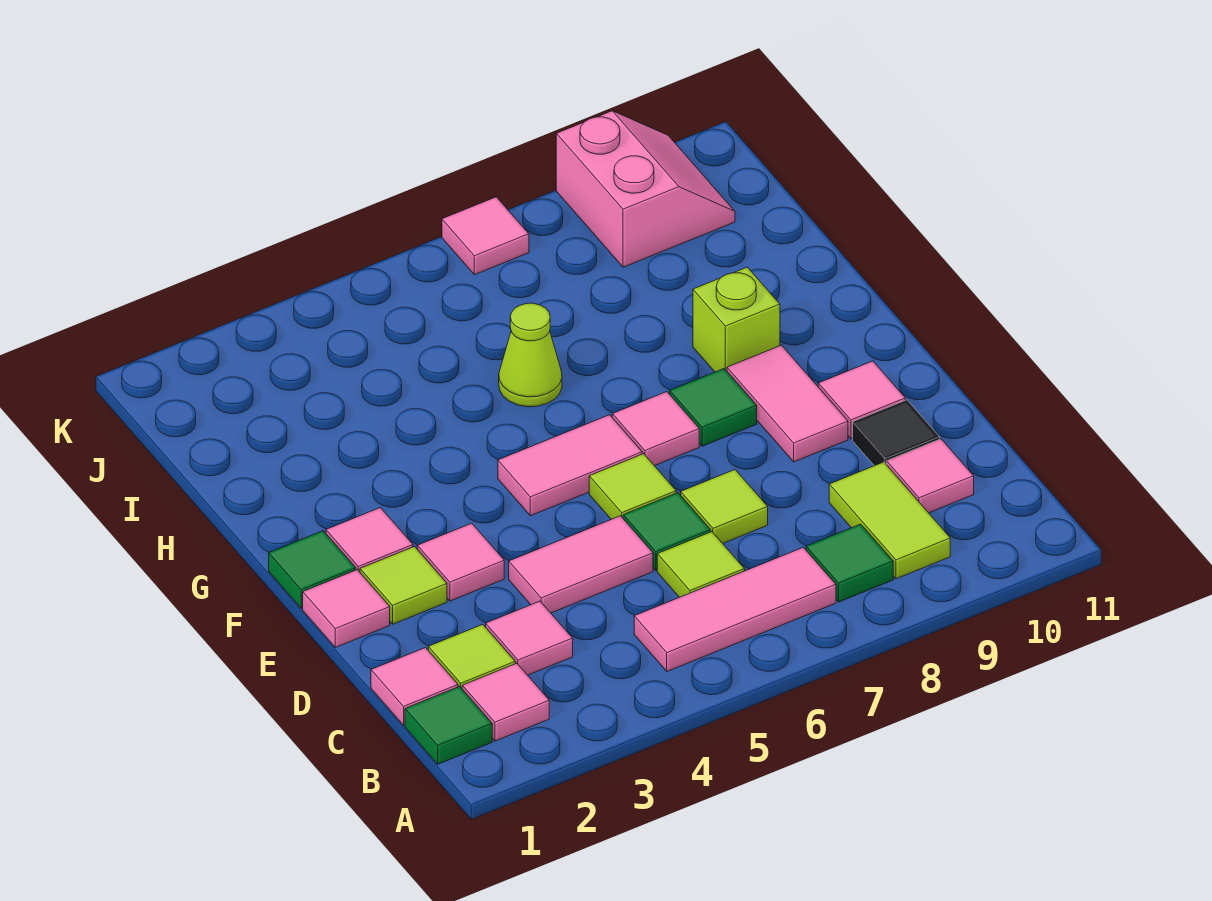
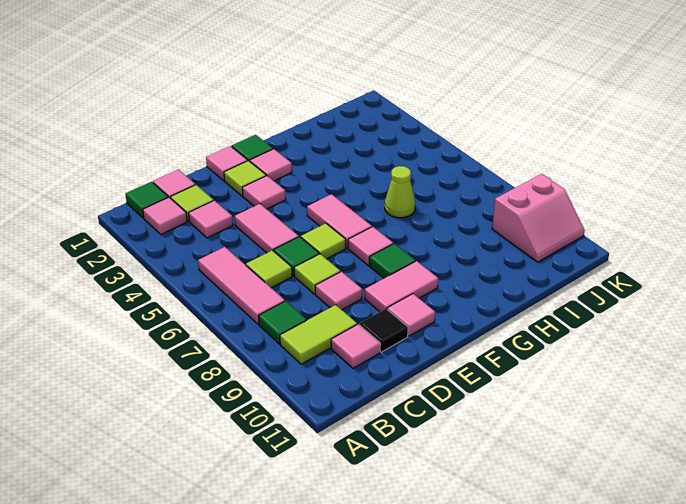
lime brick G9 level 1 -> none
pink tile K7 level 1 -> pink tile D8 level 1

